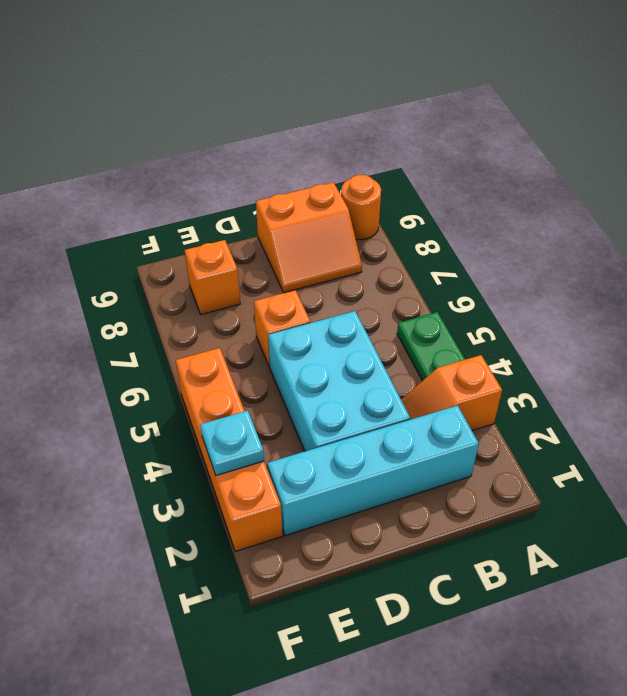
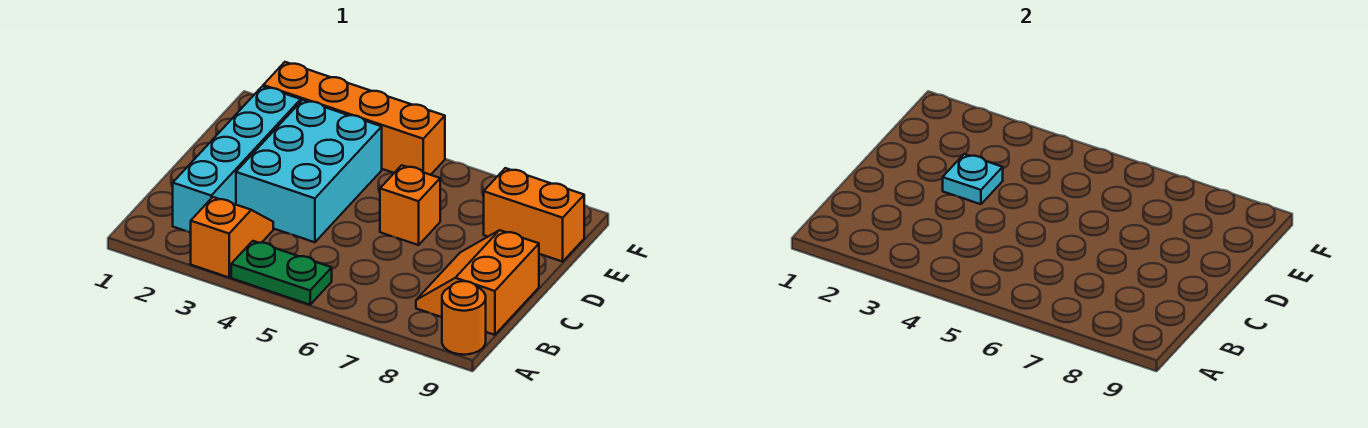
cyan brick C3:D5 level 1 -> cyan brick C3:E4 level 1
orange brick E8 level 1 -> orange brick E8:E9 level 1
cyan plate F3 level 2 -> cyan plate D3 level 2

